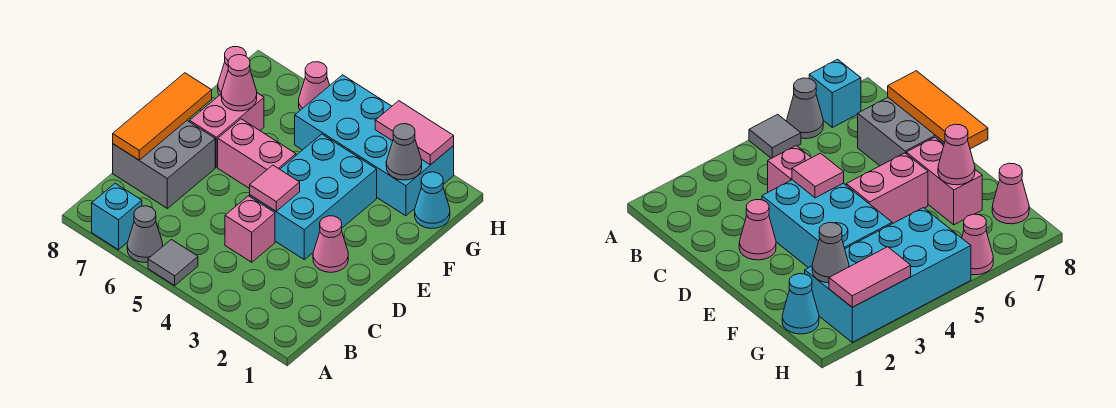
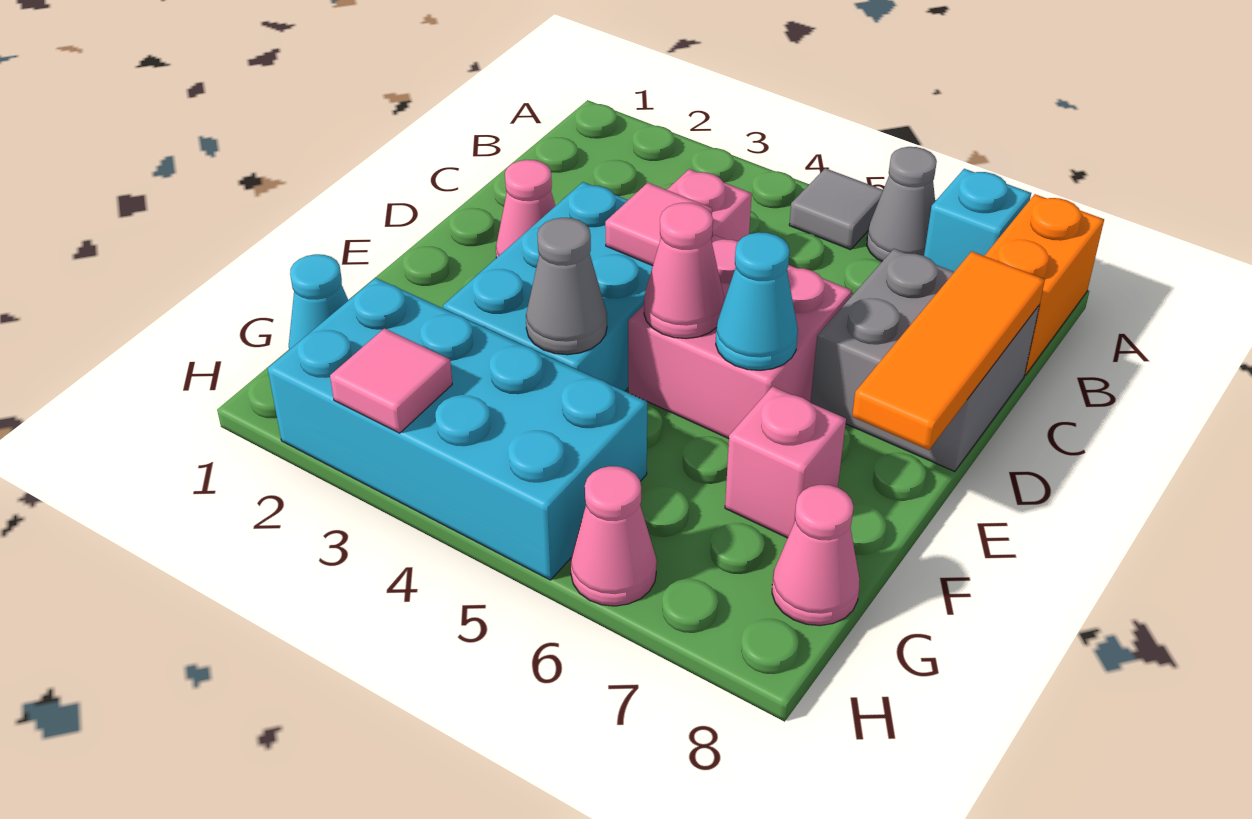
none -> orange brick A8:B8 level 1
pink brick E5:E6 level 1 -> pink brick D5:E6 level 1
none -> cyan cone E6 level 2
pink brick E7:F7 level 1 -> pink brick F7 level 1
pink cone F7 level 2 -> pink cone E5 level 2
grey cone G2 level 2 -> grey cone F4 level 2
pink tile H2:H3 level 2 -> pink tile H3 level 2

